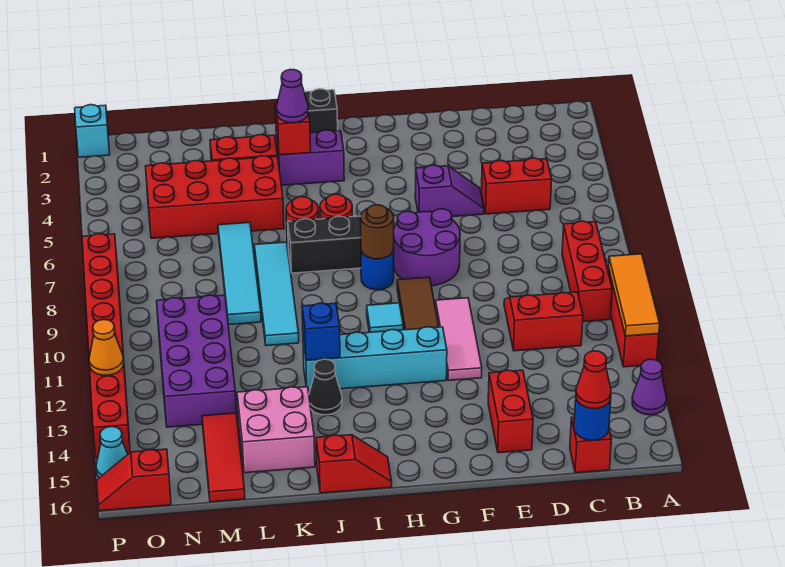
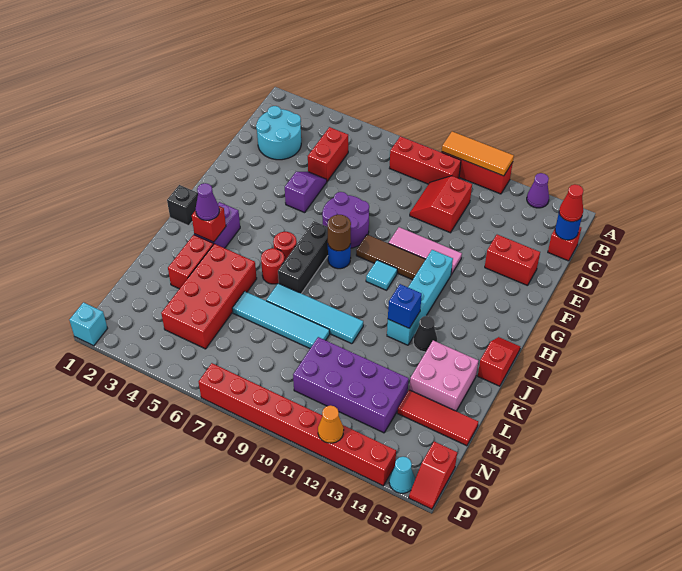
none -> cyan round brick C2:D3 level 1

